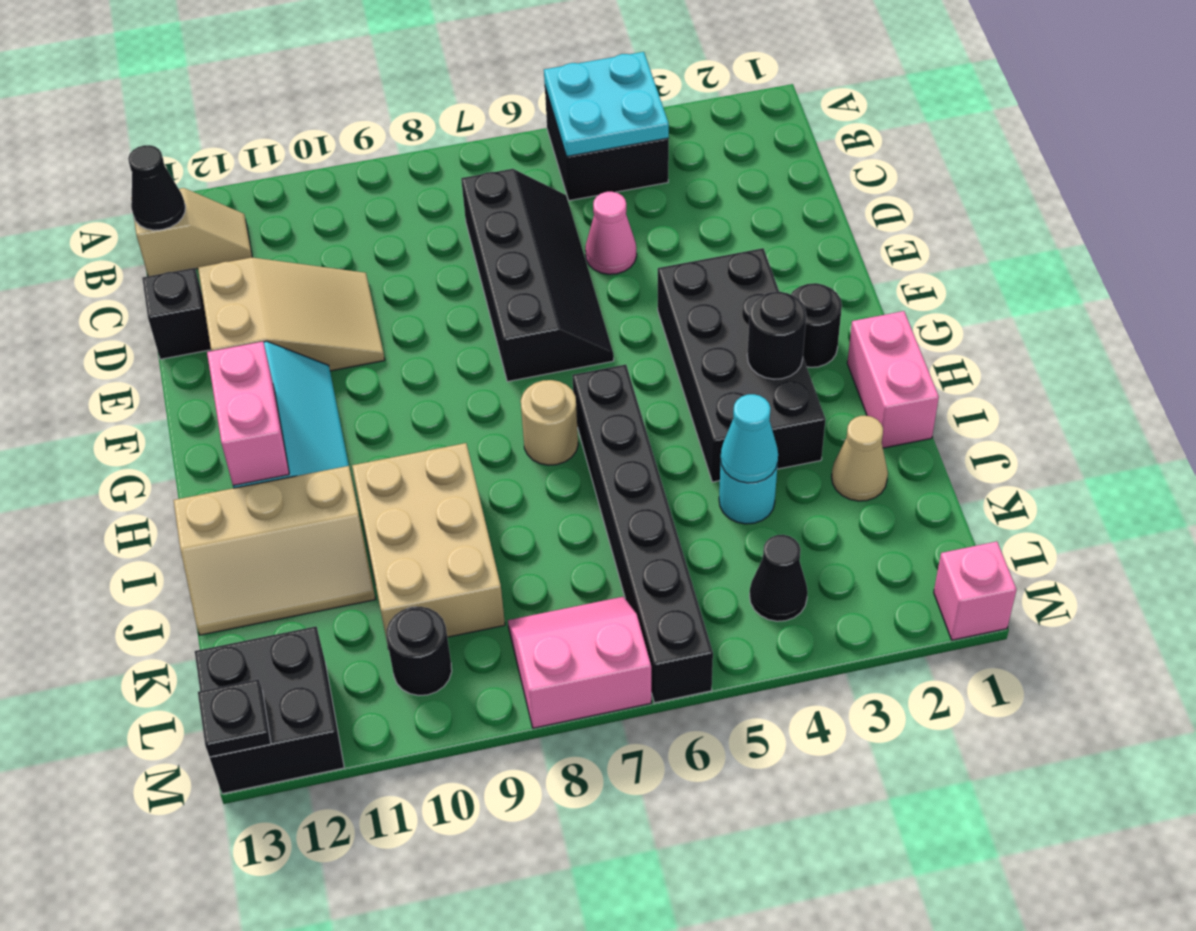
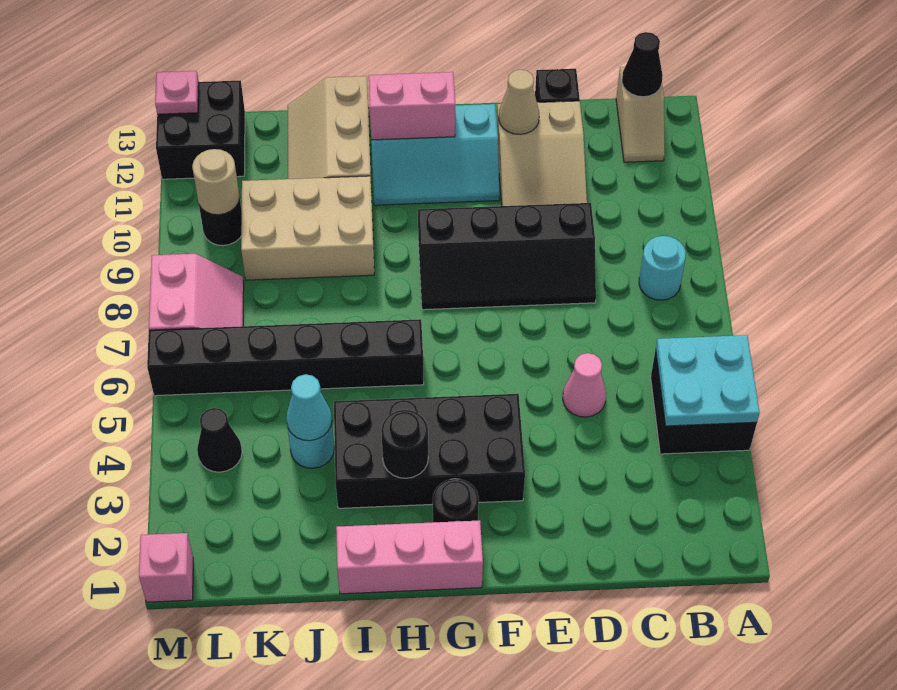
none -> cyan round brick B8 level 1
black slope C6:F7 level 1 top 7 -> black slope D8:G9 level 1 top 9
pink brick H1:I1 level 1 -> pink brick G1:I1 level 1
tan round brick H7 level 1 -> tan round brick L10 level 2
tan cone J2 level 1 -> tan cone E12 level 2
black plate M13 level 2 -> pink plate M13 level 2

